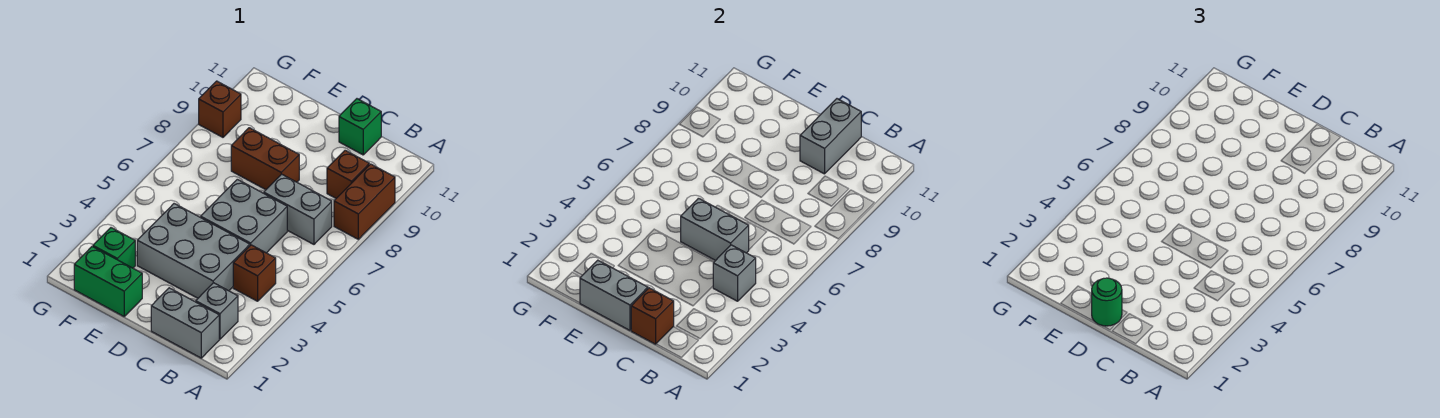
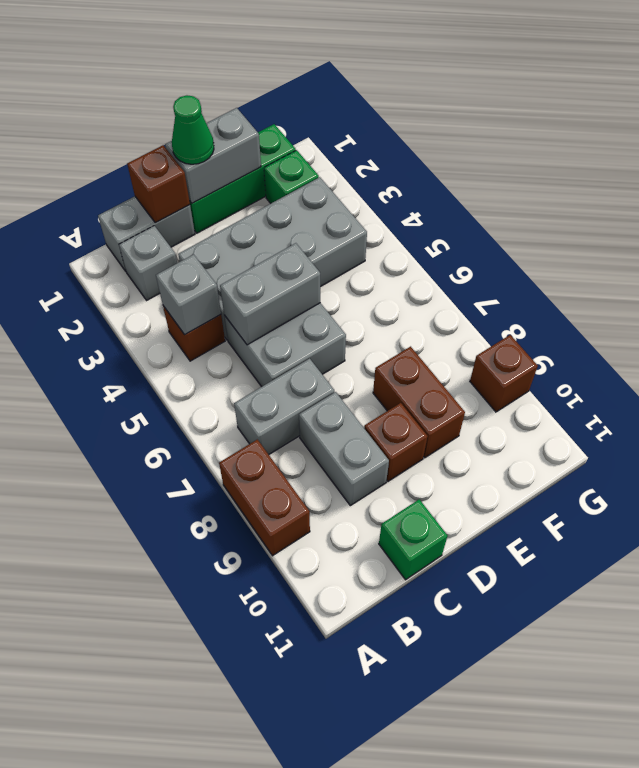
brown brick B9 level 1 -> brown brick D9 level 1
grey brick C3:E4 level 1 -> grey brick C3:F4 level 1
grey brick C10:C11 level 2 -> grey brick C8:C9 level 1
green round brick D1 level 3 -> green cone D1 level 3
brown brick D8:E8 level 1 -> brown brick E8:E9 level 1
green brick E1:F1 level 1 -> green brick D1:F1 level 1

